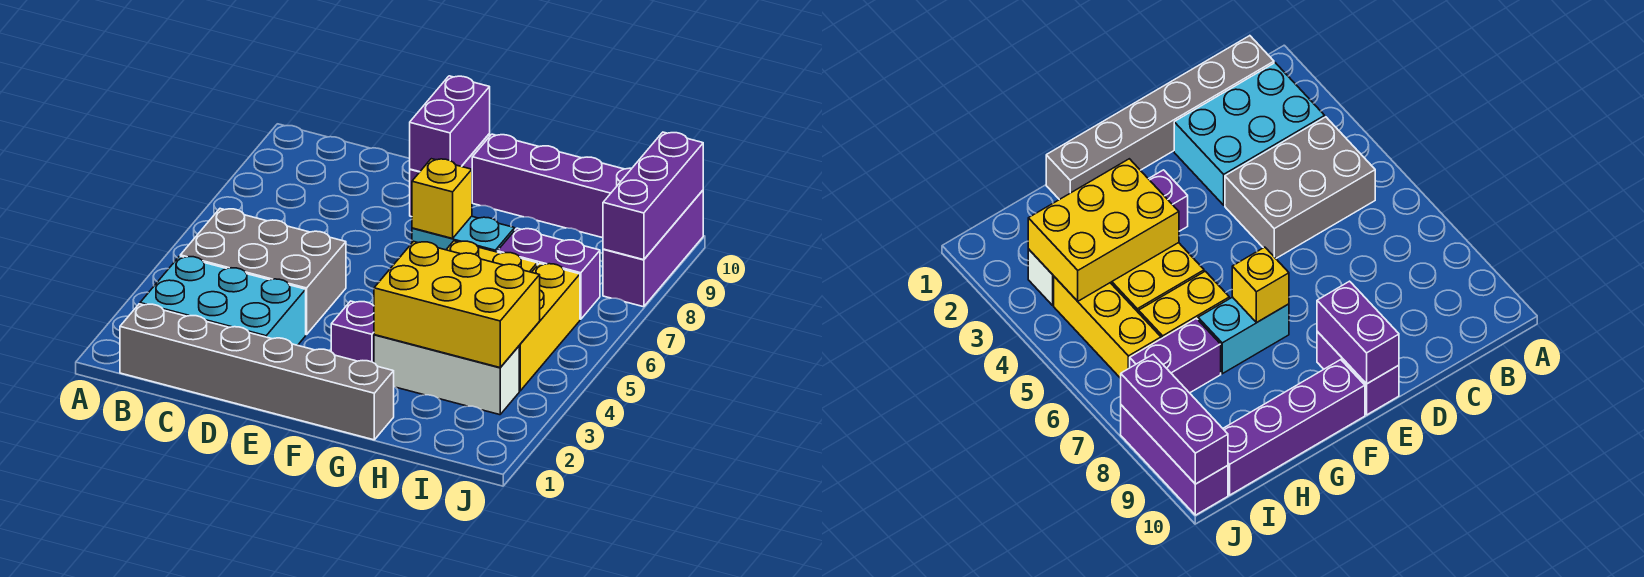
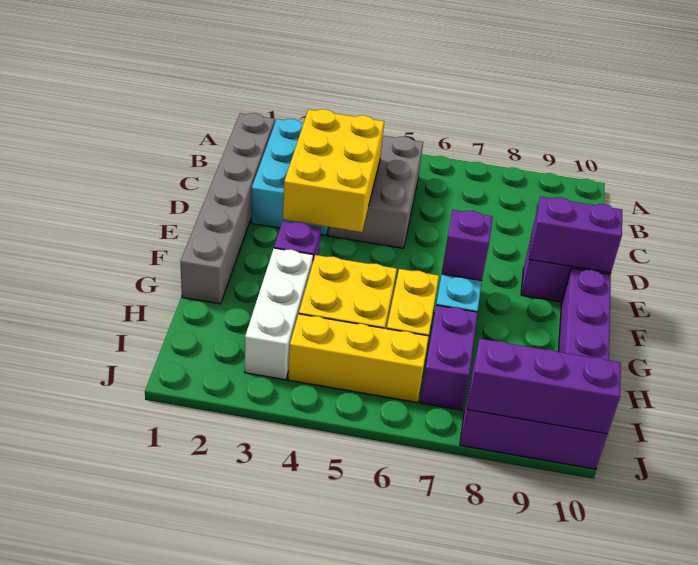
yellow brick F7 level 2 -> purple brick F7 level 2
yellow brick G3:I4 level 2 -> yellow brick C3:E4 level 2

